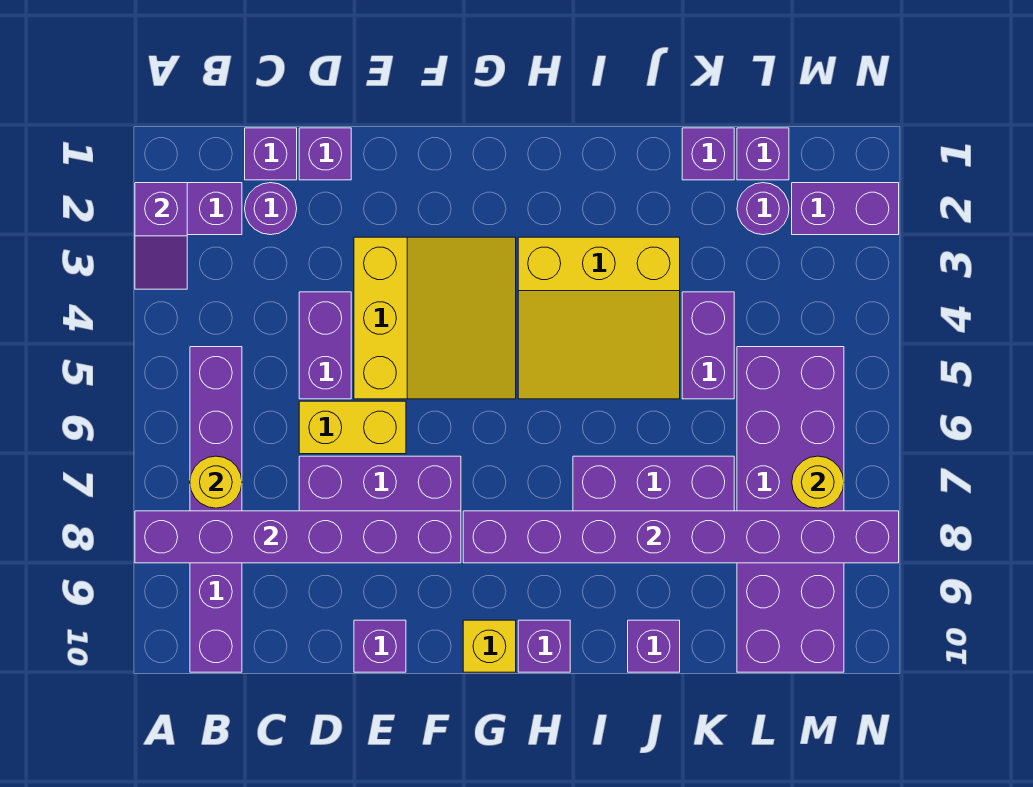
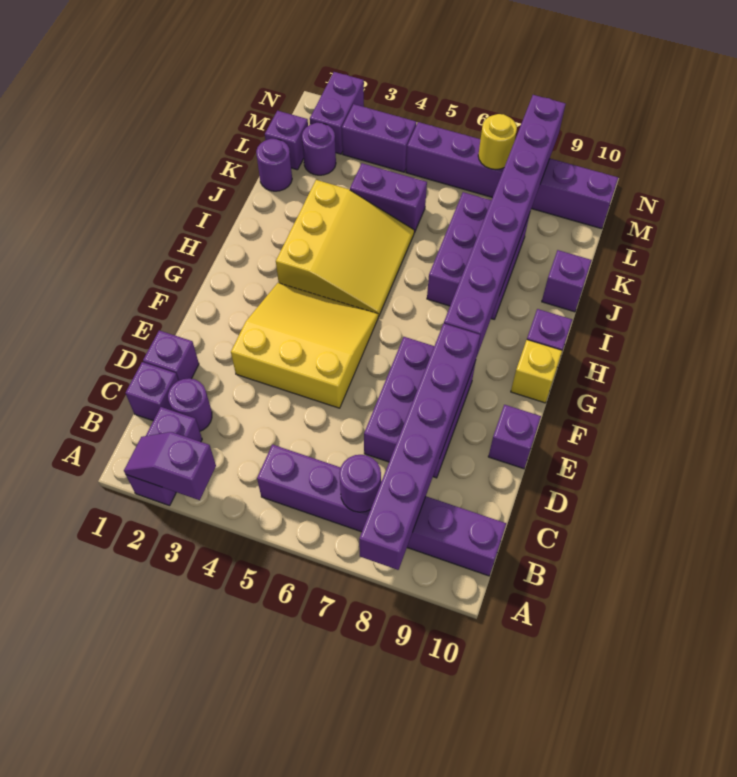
purple slope A2:A3 level 2 top 2 -> purple slope A2:A3 level 2 top 3
yellow round brick B7 level 2 -> purple round brick B7 level 2
purple brick D4:D5 level 1 -> purple brick M3:M4 level 1
yellow brick D6:E6 level 1 -> none
purple brick K1 level 1 -> purple round brick K1 level 1
purple brick L5:M10 level 1 -> purple brick M5:M10 level 1

